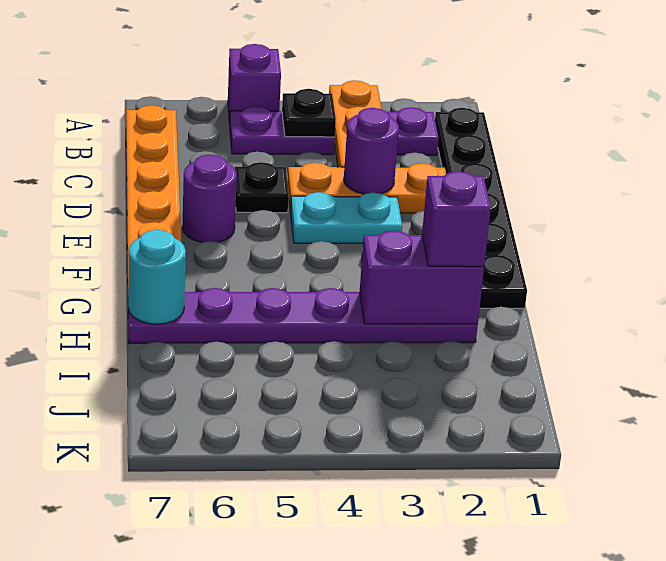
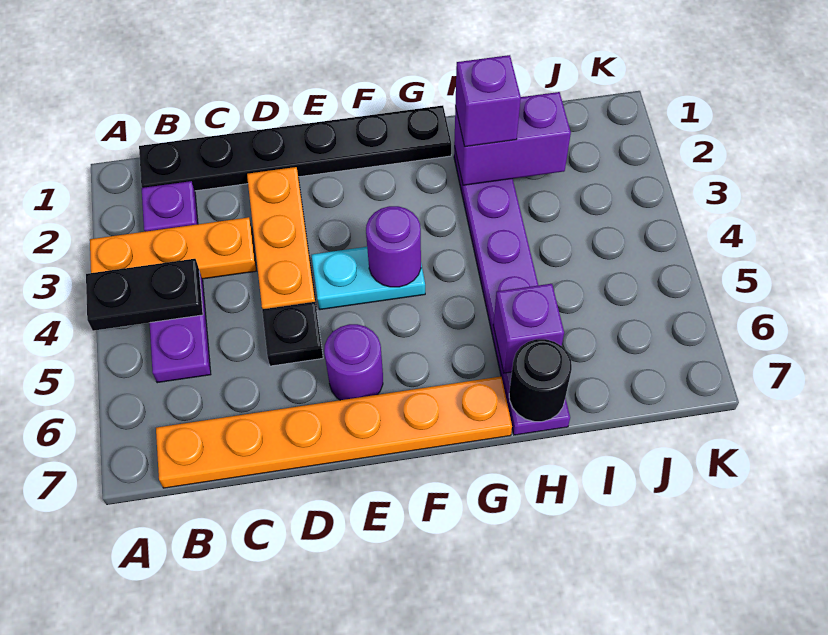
purple brick A5 level 1 -> purple brick H6 level 2
black plate B4 level 2 -> black plate A4:B4 level 2
purple round brick D3 level 2 -> purple round brick F4 level 2
cyan plate E3:E4 level 1 -> cyan plate E4:F4 level 1
purple brick H2:H3 level 2 -> purple brick H2:I2 level 2
cyan round brick H7 level 2 -> black round brick H7 level 2

